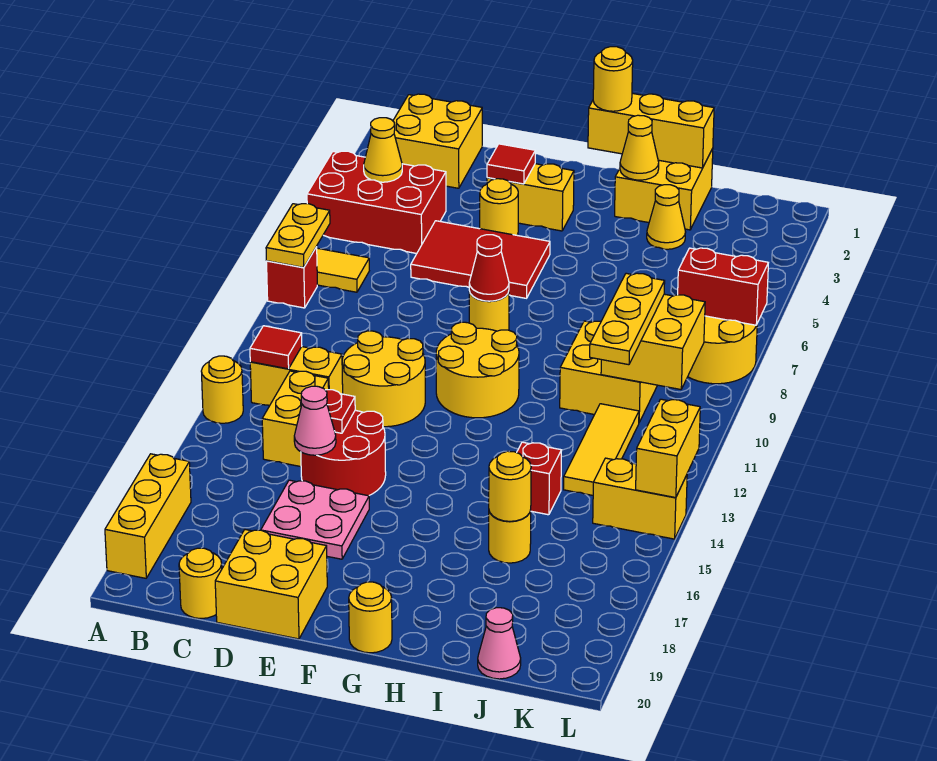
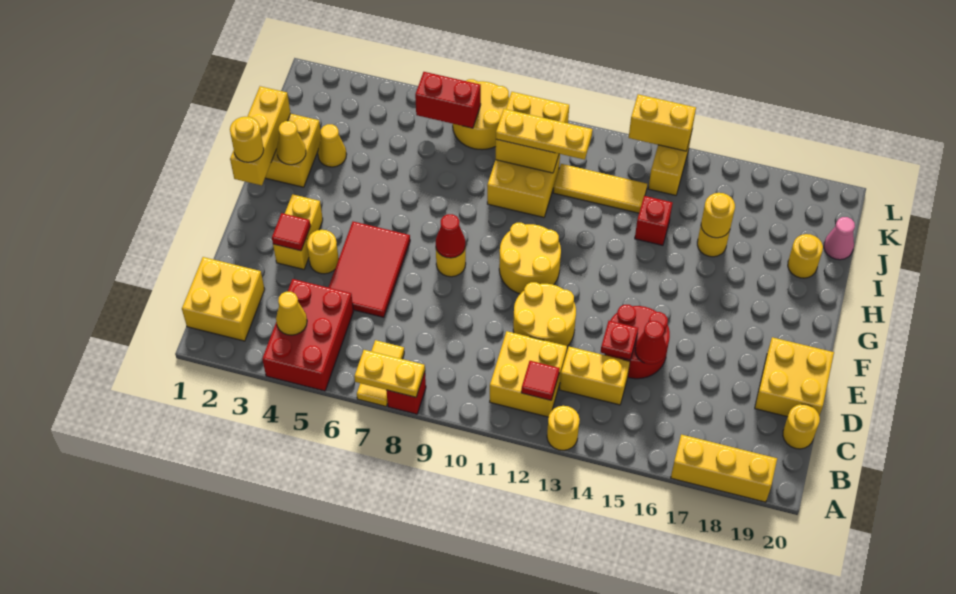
yellow brick B12:C12 level 1 -> yellow brick B11:C12 level 1
pink cone D15 level 2 -> red cone D15 level 2
pink plate D16:E17 level 1 -> none
yellow round brick G20 level 1 -> yellow round brick I19 level 1
red brick K7:L7 level 2 -> red brick K6:K7 level 2

